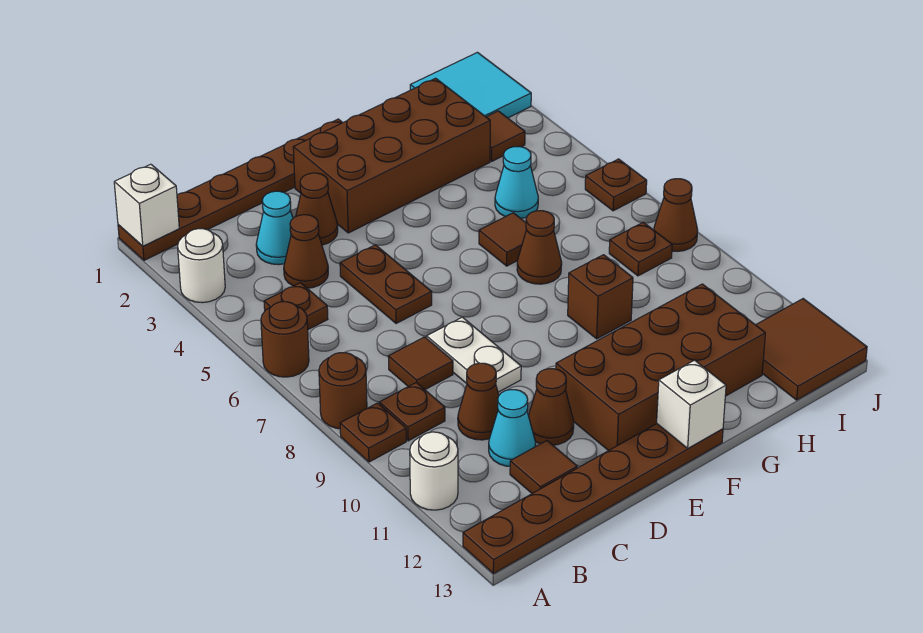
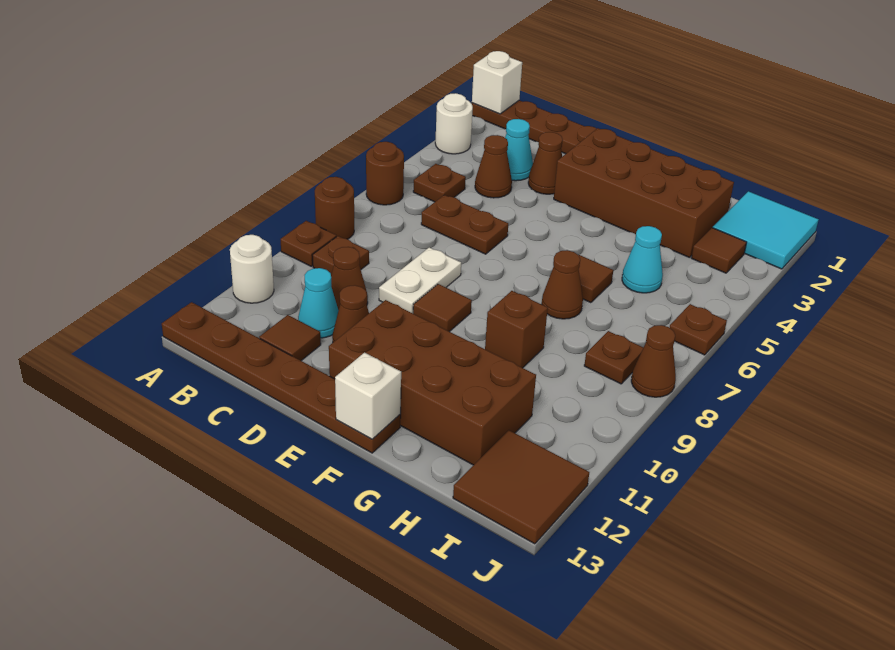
brown tile C8 level 1 -> brown tile E9 level 1
brown plate D5:D6 level 1 -> brown plate C6:D6 level 1

